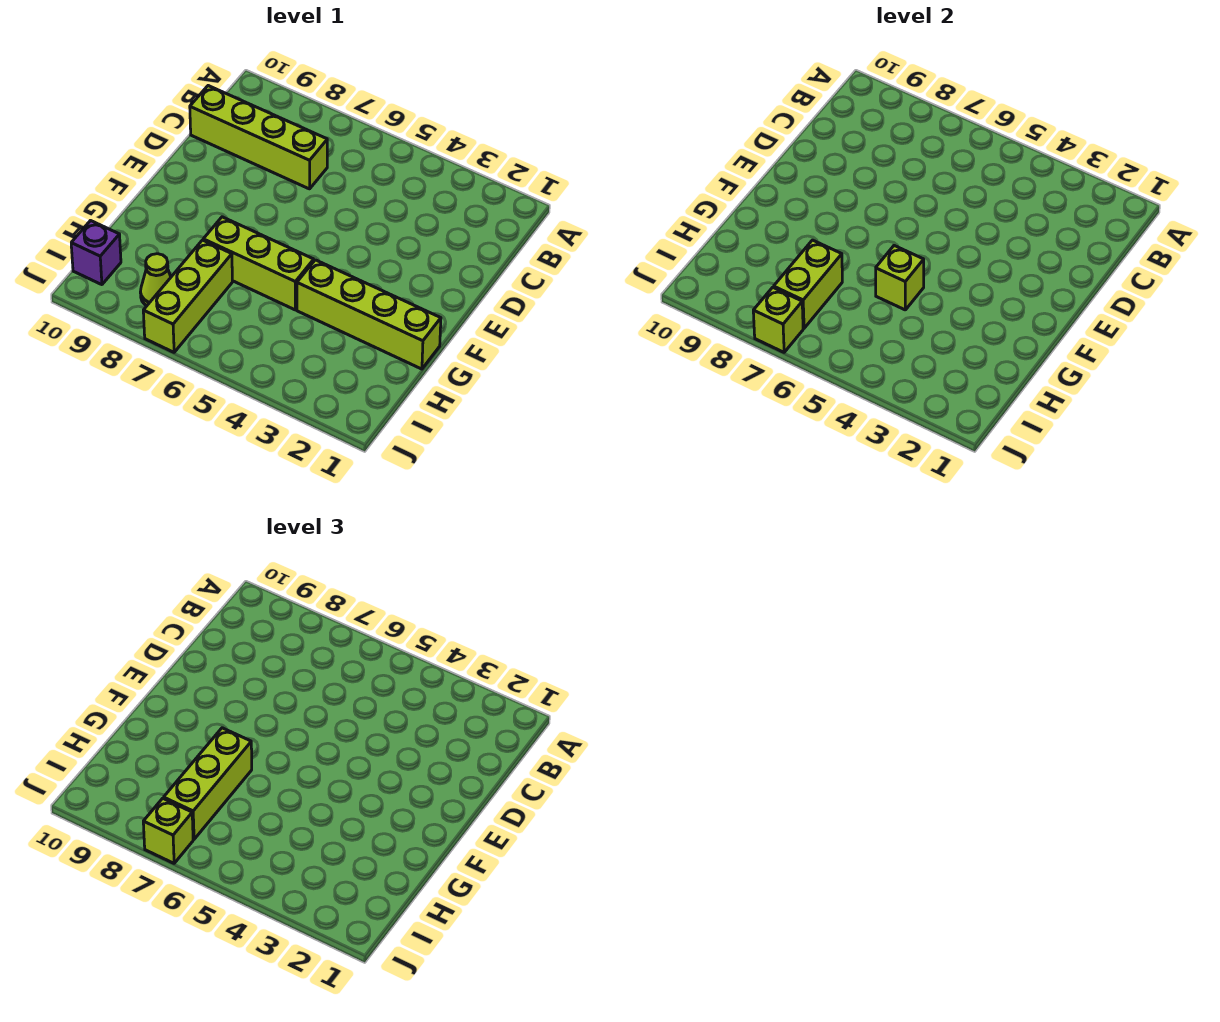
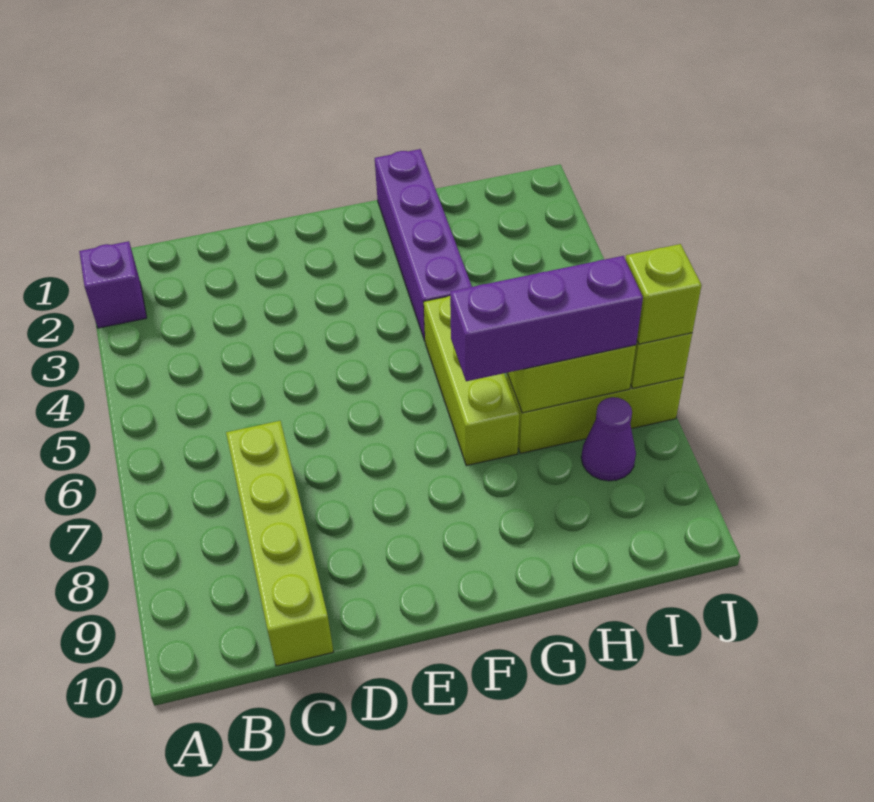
lime brick G1:G4 level 1 -> purple brick G1:G4 level 1
lime brick G5 level 2 -> none
lime brick G7:I7 level 3 -> purple brick G7:I7 level 3
lime cone I8 level 1 -> purple cone I8 level 1
purple brick I10 level 1 -> purple brick A2 level 1

